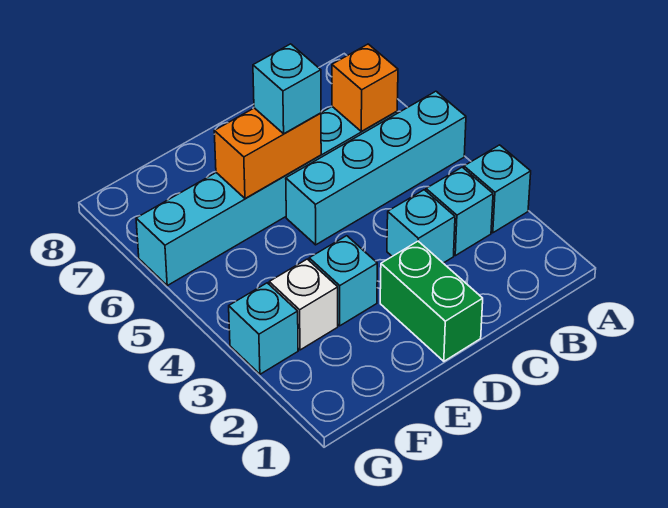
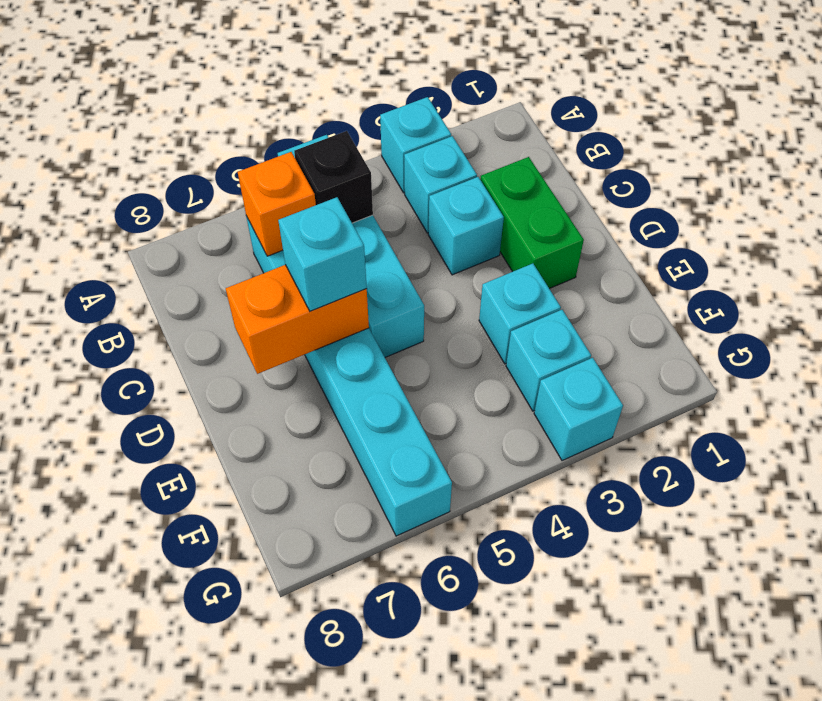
none -> black brick B5 level 2
green brick D1:D2 level 1 -> green brick C2:D2 level 1
orange brick D6:E6 level 2 -> orange brick D6:D7 level 2
white brick F3 level 1 -> cyan brick F3 level 1

